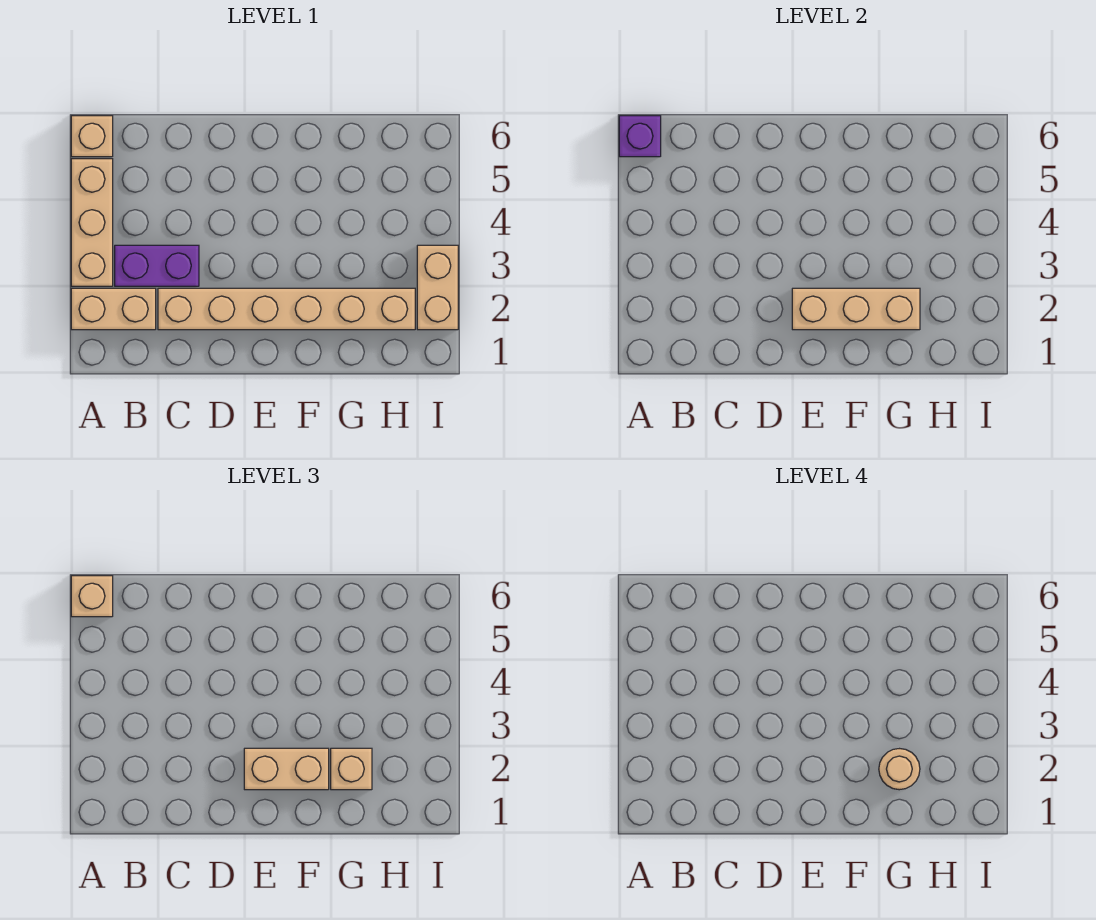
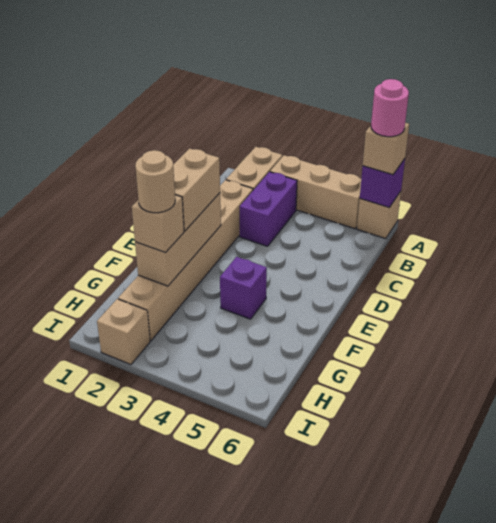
none -> pink round brick A6 level 4
none -> purple brick F4 level 1
tan brick I2:I3 level 1 -> tan brick I2 level 1

